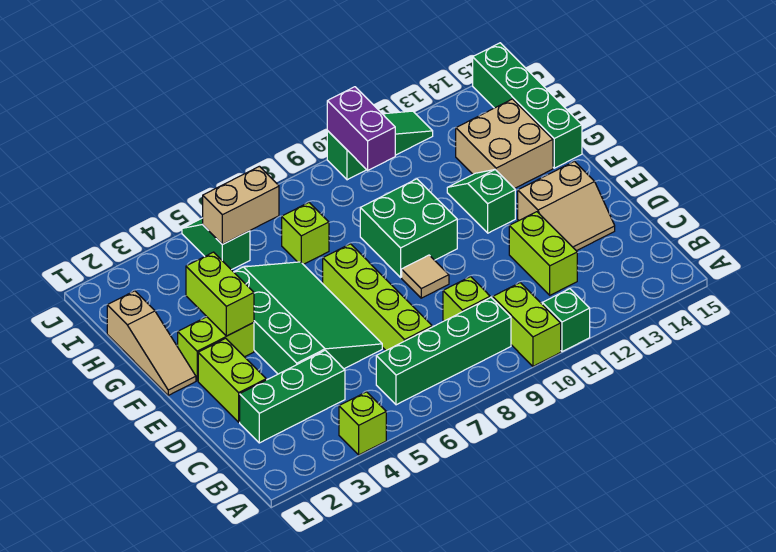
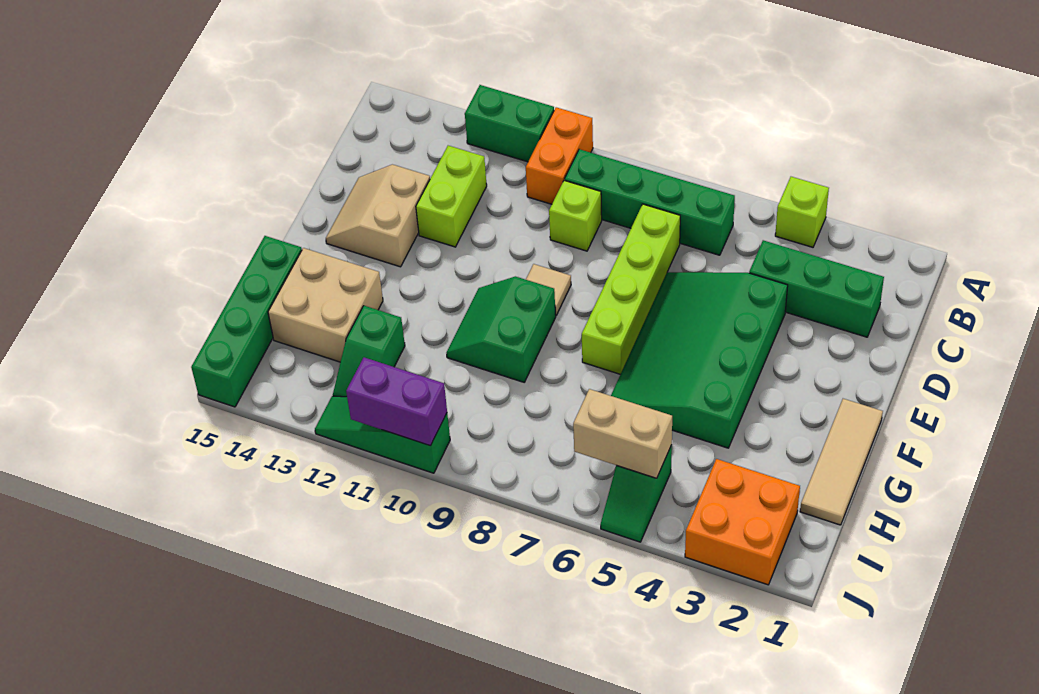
lime brick A10:B10 level 1 -> orange brick A10:B10 level 1
green brick A11 level 1 -> green brick A11:A12 level 1
lime brick D2:E2 level 1 -> none
tan slope D13:E14 level 1 top E -> tan slope D13:E14 level 1 top 13
tan slope F1:H1 level 1 top H -> tan tile F1:H1 level 1
lime brick F2:F3 level 1 -> none
lime brick F3:G3 level 2 -> none
green brick F9:G10 level 1 -> green slope F9:G10 level 1 top 9
green slope F12:G12 level 1 top F -> green slope H12:I12 level 1 top H
lime brick H7 level 1 -> none
none -> orange brick I2:J3 level 1
purple brick I10:J10 level 2 -> purple brick J10:J11 level 2

